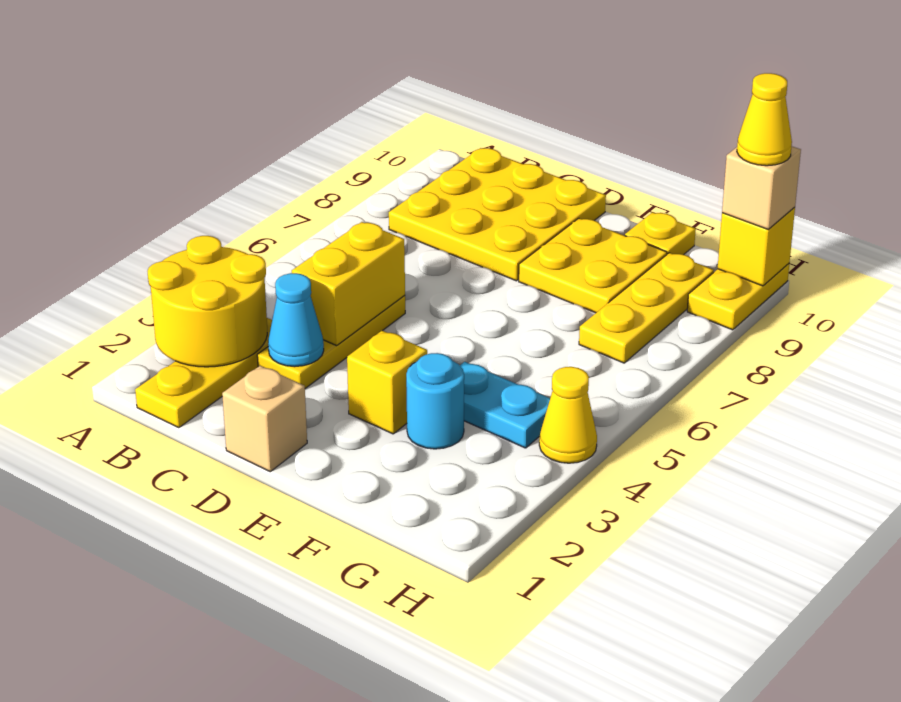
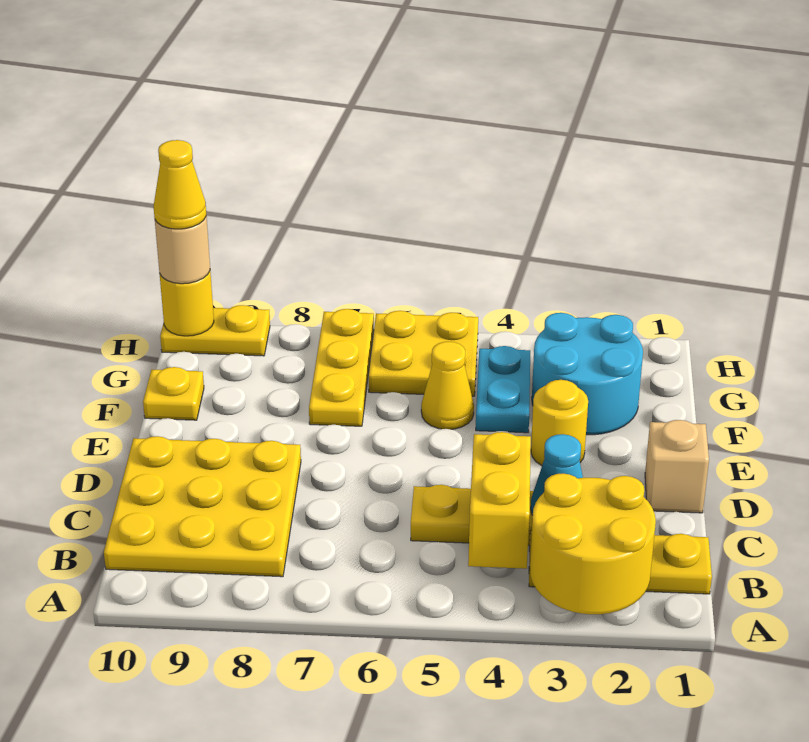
yellow brick C4:C5 level 2 -> yellow brick B4:C4 level 2
yellow brick E3 level 1 -> yellow round brick E3 level 1
yellow plate E8:F9 level 1 -> yellow plate G5:H6 level 1
cyan round brick F3 level 1 -> cyan round brick F2:G3 level 1
yellow plate G7:G9 level 1 -> yellow plate F7:H7 level 1
yellow cone H4 level 1 -> yellow cone F5 level 1
yellow brick H10 level 2 -> yellow round brick H10 level 2
tan brick H10 level 3 -> tan round brick H10 level 3

